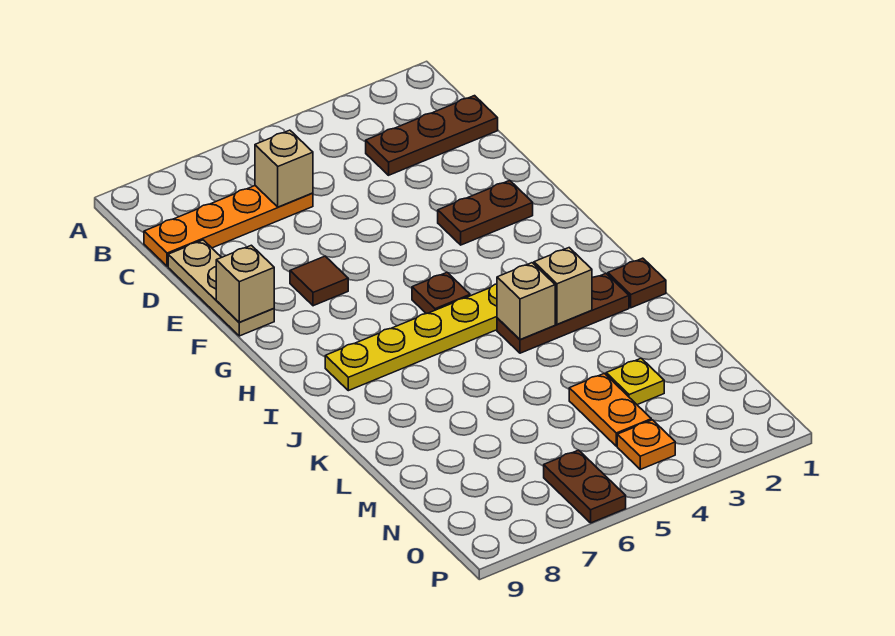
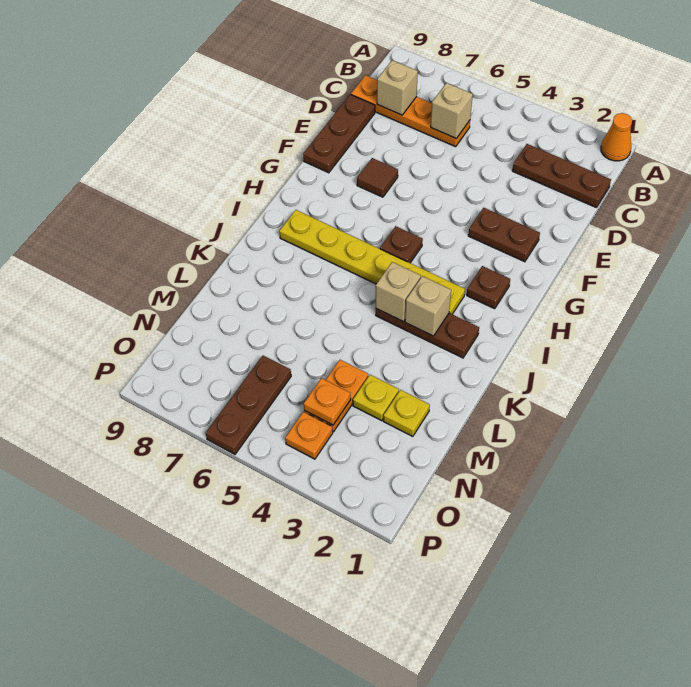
none -> orange cone A1 level 1
tan plate D9:F9 level 1 -> brown plate D9:F9 level 1
tan brick F9 level 2 -> tan brick C8 level 2
brown plate J1 level 1 -> brown plate H2 level 1
none -> yellow plate M2 level 1
none -> orange plate N4 level 2
brown plate O6:P6 level 1 -> brown plate N6:P6 level 1

